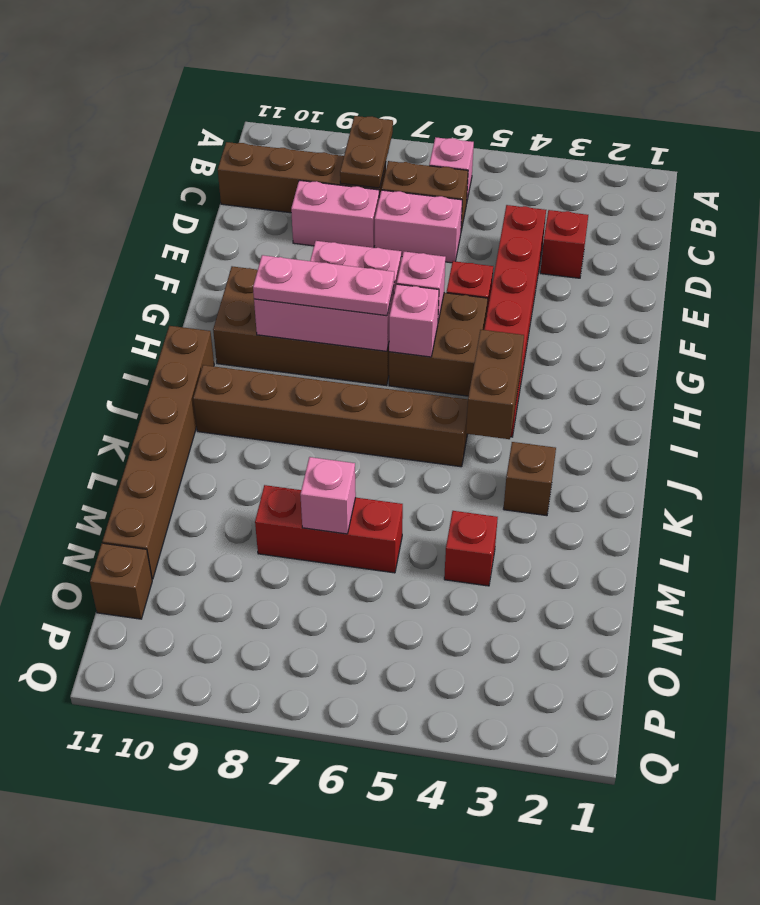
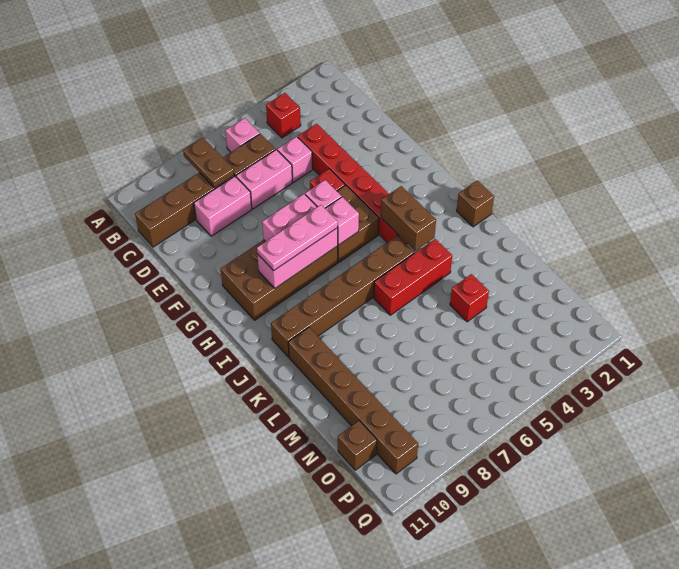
red brick D3 level 1 -> red brick B4 level 1
brown brick I11:N11 level 1 -> brown brick K10:P10 level 1
brown brick K3 level 1 -> brown brick J1 level 1
red brick M6:M8 level 1 -> red brick K4:K6 level 1
pink brick M7 level 2 -> pink brick D5 level 1

